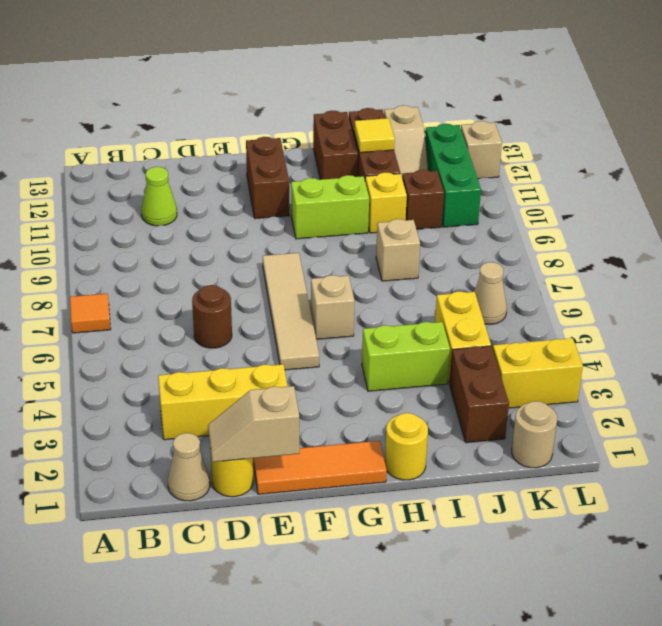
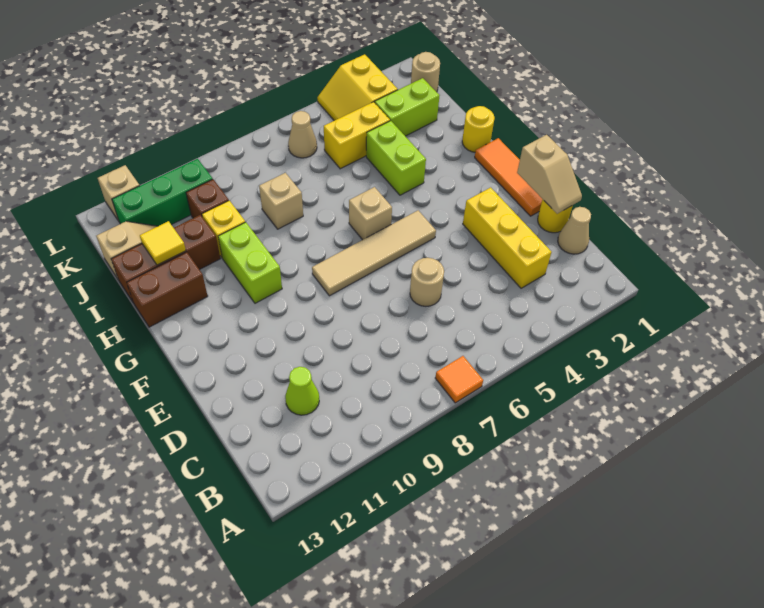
brown round brick D6 level 1 -> tan round brick D6 level 1
brown brick F11:F12 level 1 -> none
brown brick J2:J3 level 1 -> lime brick J2:J3 level 1

